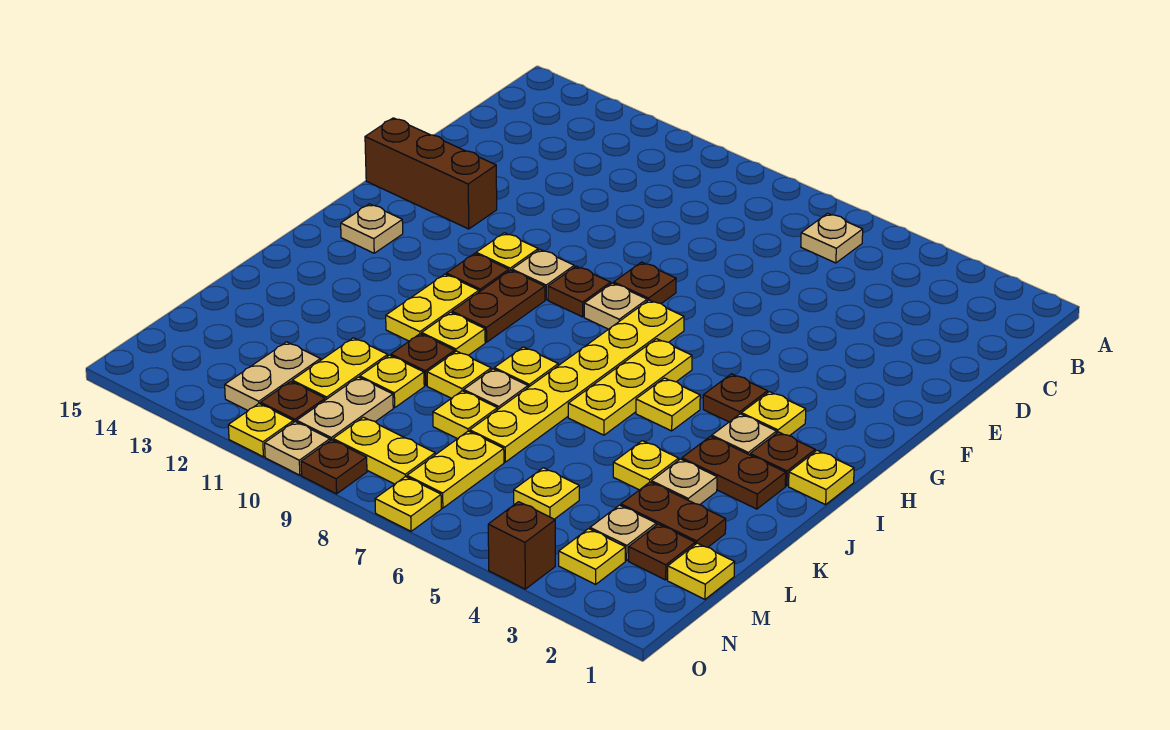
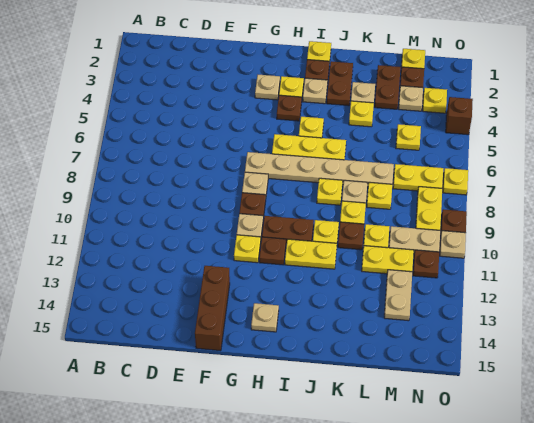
tan plate B6 level 1 -> tan plate G3 level 1
brown plate F8 level 1 -> none
yellow plate G7:L7 level 1 -> tan plate G7:L7 level 1
tan plate M12:N12 level 1 -> tan plate M12:M13 level 1
yellow plate O11 level 1 -> none

